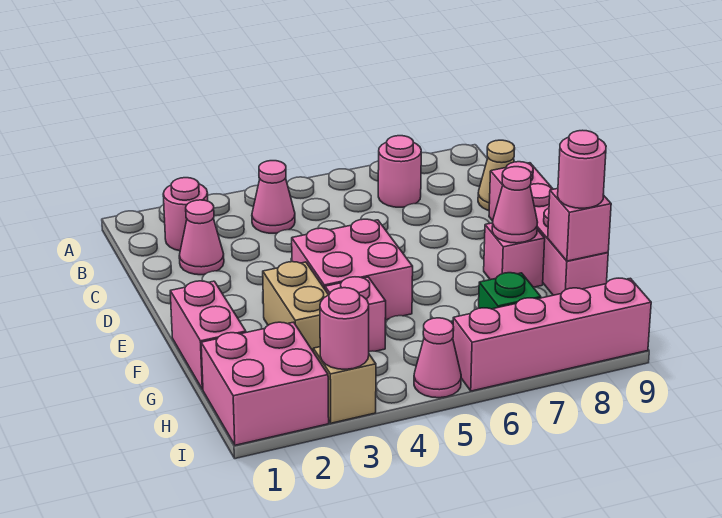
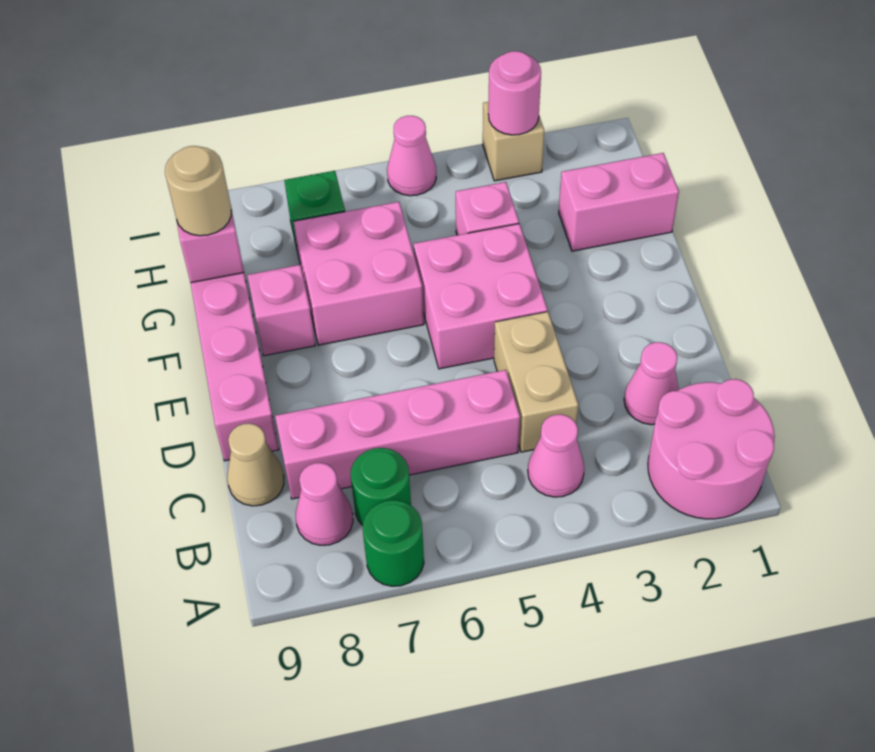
none -> green round brick A7 level 1
pink round brick B2 level 1 -> pink round brick A1:B2 level 1
pink round brick B7 level 1 -> green round brick B7 level 1
pink brick F1:G1 level 1 -> pink brick G1:G2 level 1
tan brick F3:G3 level 1 -> tan brick C4:D4 level 1
pink cone F8 level 2 -> pink cone B8 level 1
pink round brick G9 level 3 -> tan round brick G9 level 3
pink brick H1:I2 level 1 -> pink brick F6:G7 level 1
pink brick I6:I9 level 1 -> pink brick C5:C8 level 1

